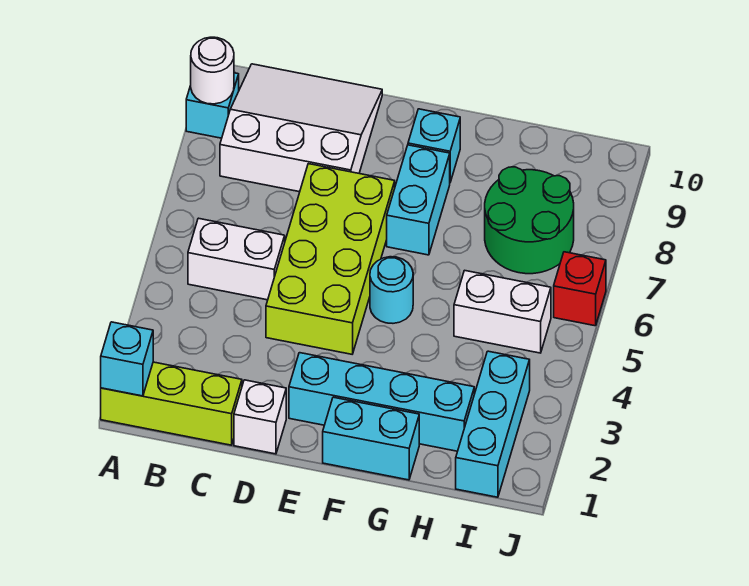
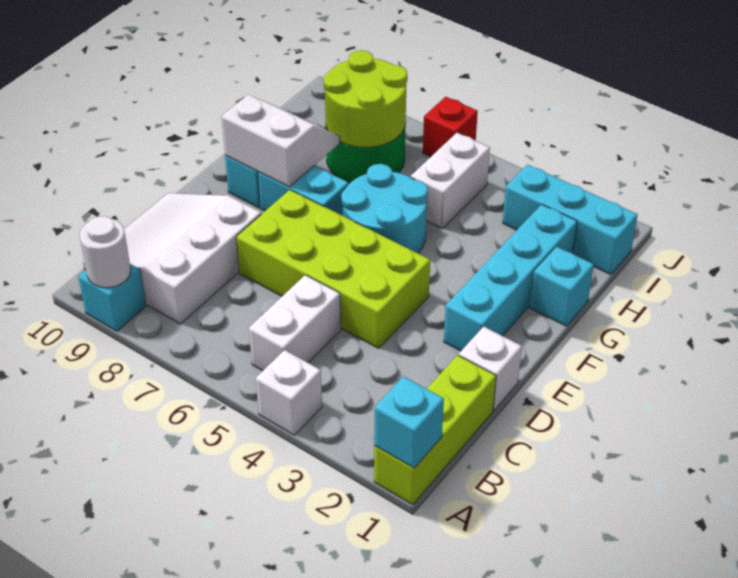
none -> white brick A4 level 1
cyan brick F1:G1 level 1 -> cyan brick G1 level 1
cyan round brick F5 level 1 -> cyan round brick F5:G6 level 1
none -> white slope F8:G9 level 2 top F
none -> lime round brick H7:I8 level 2

